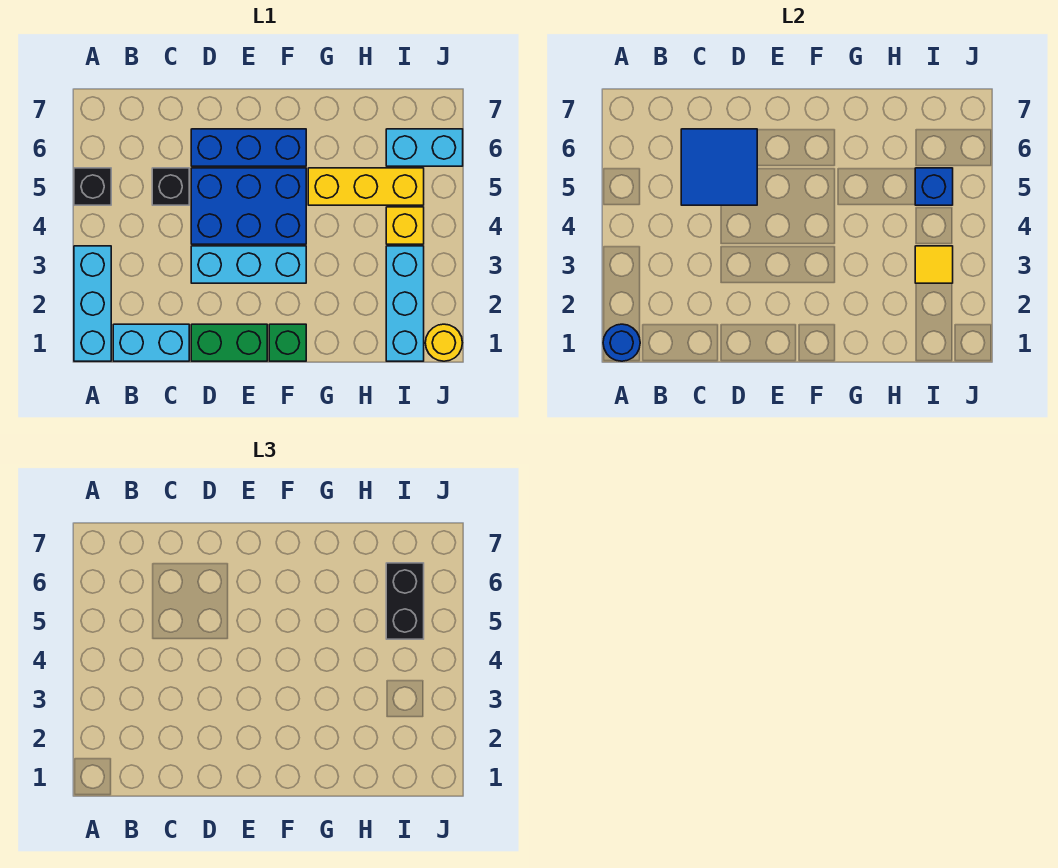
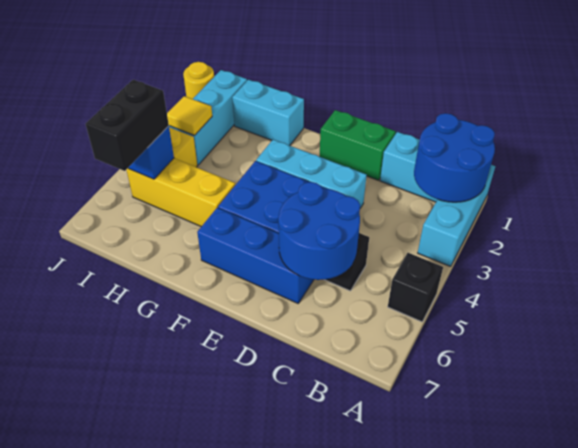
blue round brick A1 level 2 -> blue round brick A1:B2 level 2
blue tile C5:D6 level 2 -> blue round brick C5:D6 level 2
green brick F1 level 1 -> none
cyan brick I6:J6 level 1 -> cyan brick G1:H1 level 1

